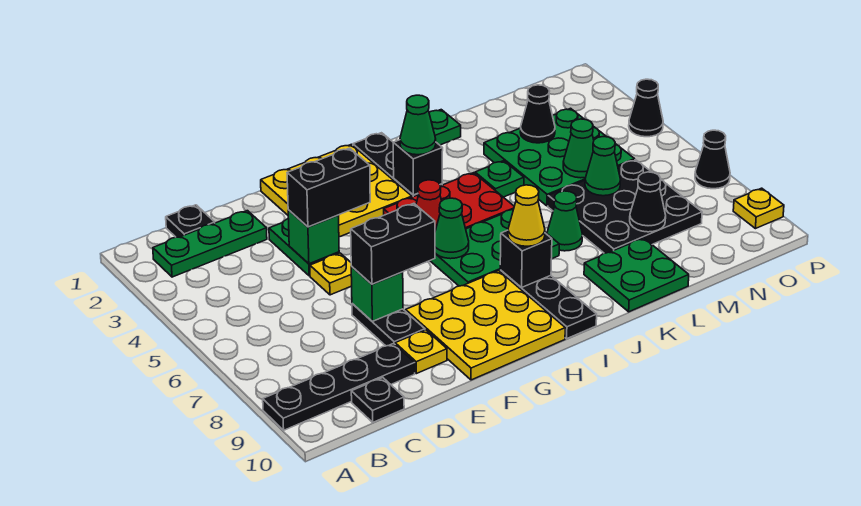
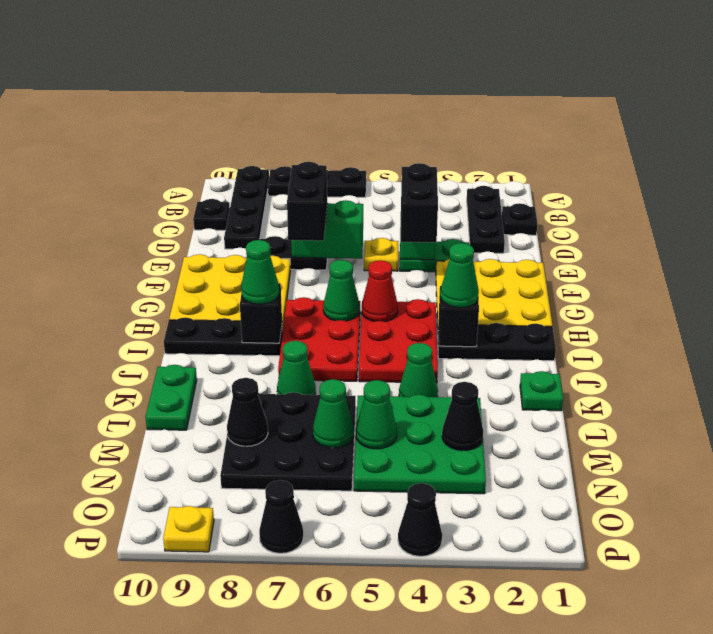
none -> black plate A6:A8 level 1
green plate B2:D2 level 1 -> black plate B2:D2 level 1
green brick E7 level 2 -> green brick E6:E7 level 2
yellow plate E9 level 1 -> none
green plate H6:J7 level 1 -> red plate H6:J7 level 1
yellow cone I8 level 3 -> green cone I8 level 3
green plate K4 level 1 -> green cone K4 level 1
green plate K9:L10 level 1 -> green plate K10:L10 level 1

